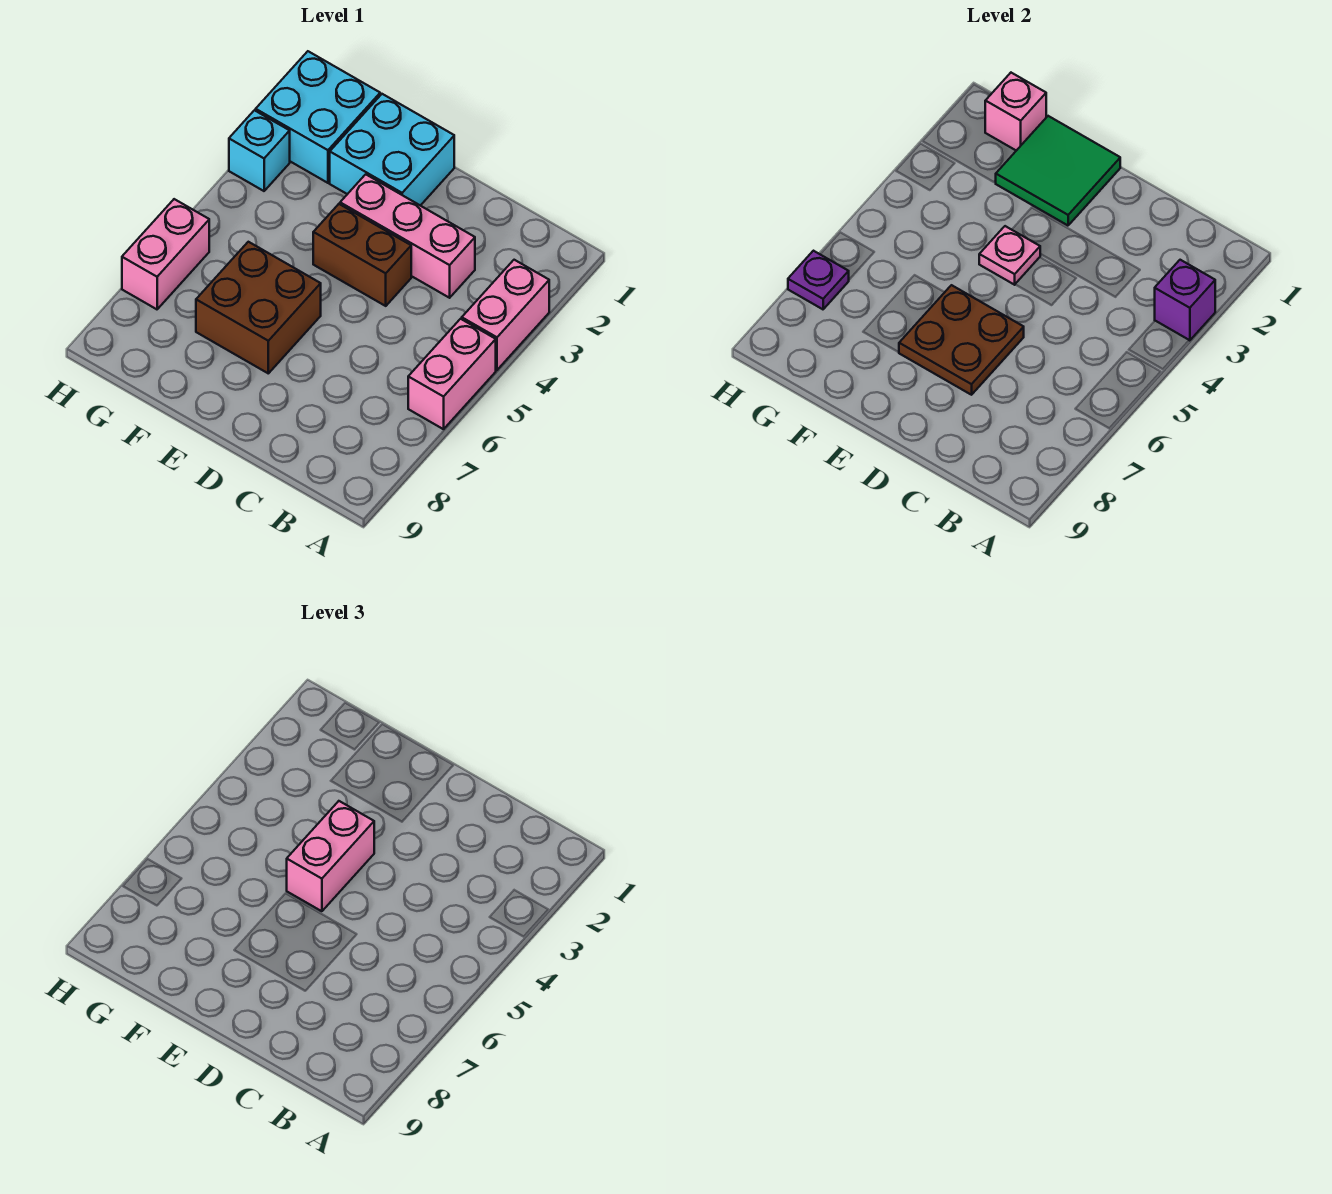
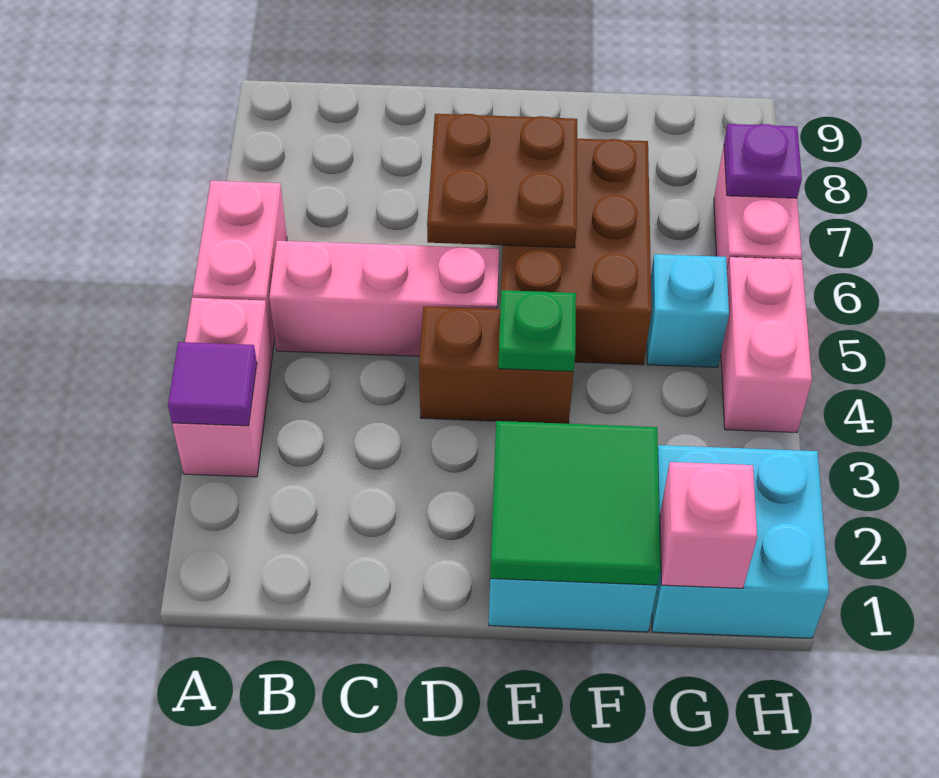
purple brick A3 level 2 -> purple tile A3 level 2
pink brick C3:E3 level 1 -> pink brick B5:D5 level 1
pink plate E4 level 2 -> green plate E4 level 2
pink brick E4:E5 level 3 -> pink brick H4:H5 level 1
brown brick E6:F7 level 1 -> brown brick E5:F7 level 1
cyan brick H3 level 1 -> cyan brick G5 level 1

